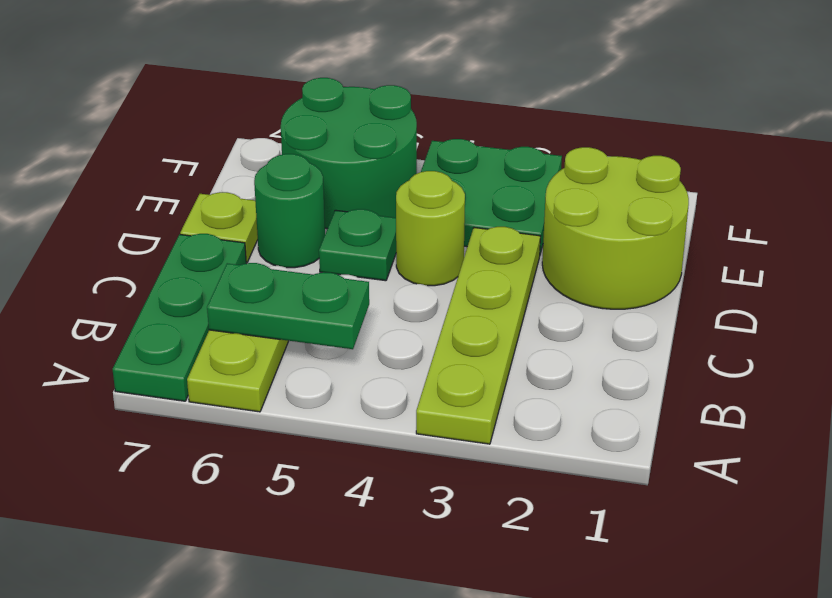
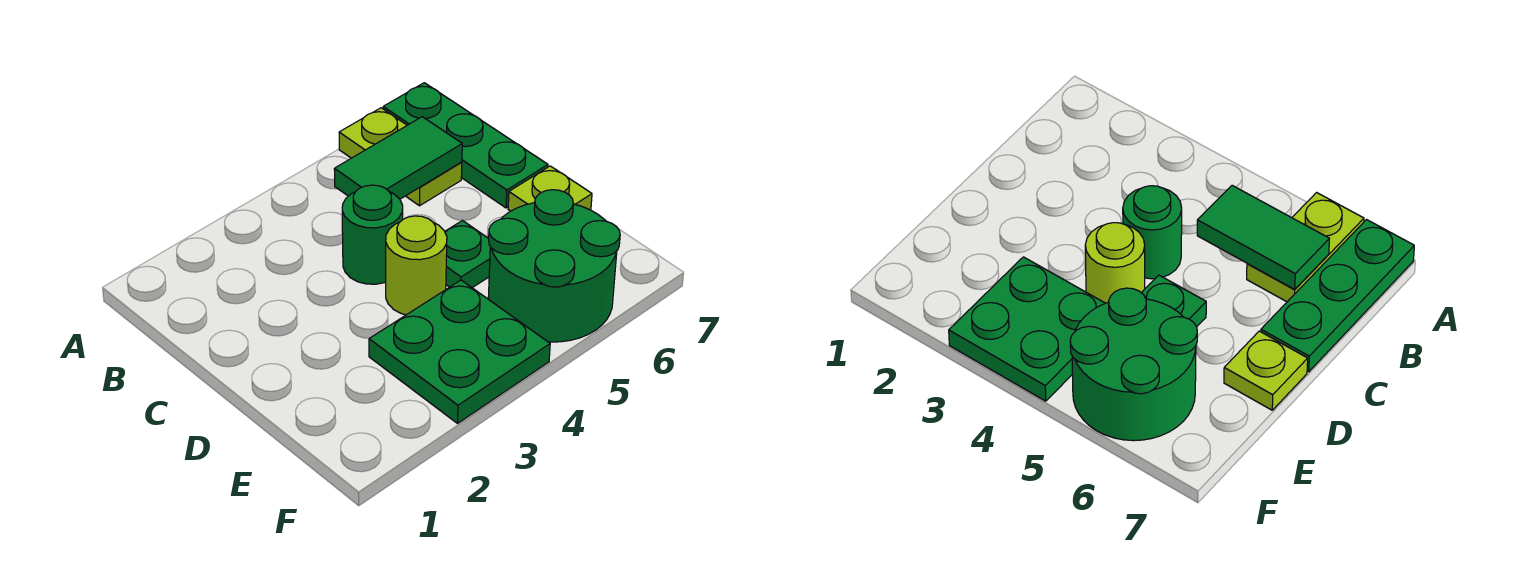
lime plate A3:D3 level 1 -> none
green plate B5:B6 level 2 -> green tile B5:B6 level 2
lime round brick D1:E2 level 1 -> none
green round brick D6 level 1 -> green round brick C4 level 1

